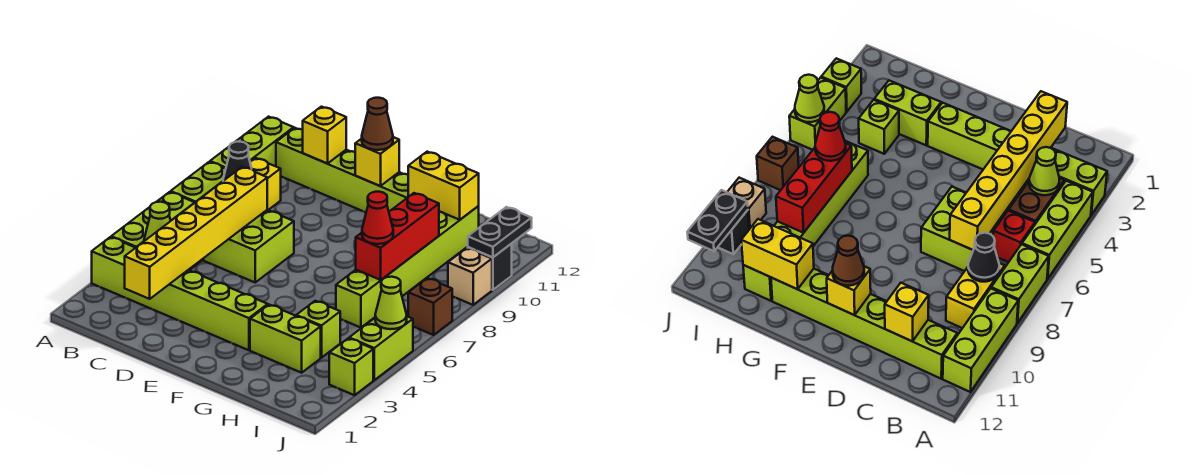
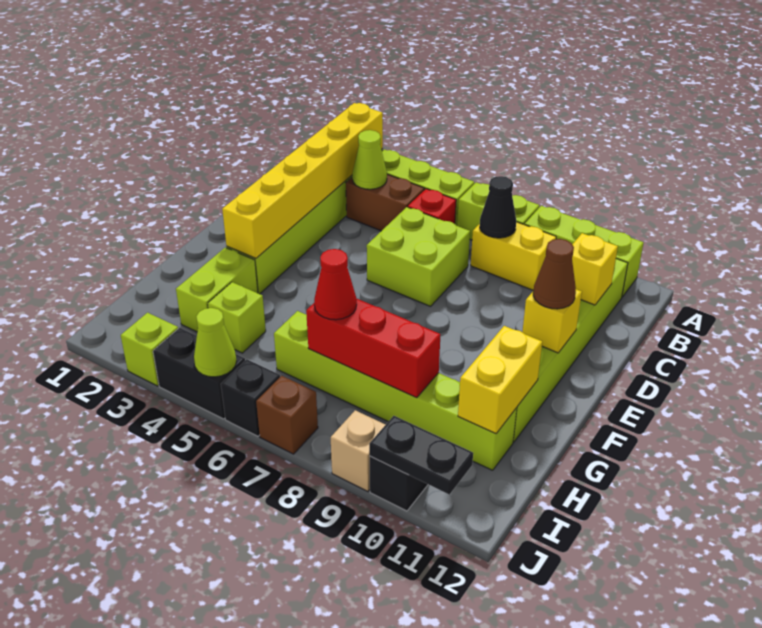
yellow brick C2:C7 level 2 -> yellow brick A3:F3 level 2
lime brick J4:J5 level 1 -> black brick J4:J5 level 1
none -> black brick J6 level 1

